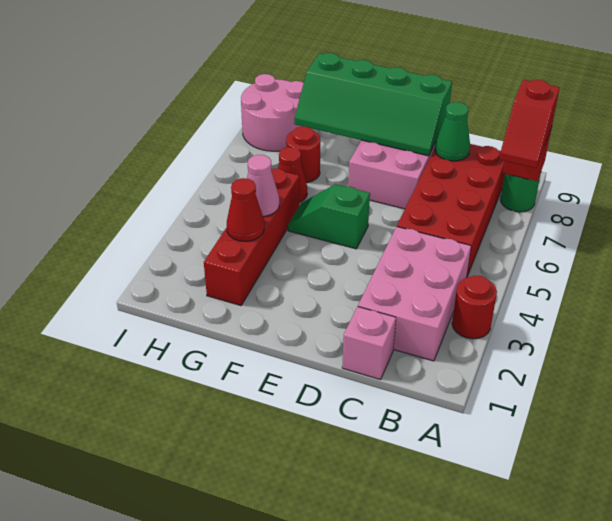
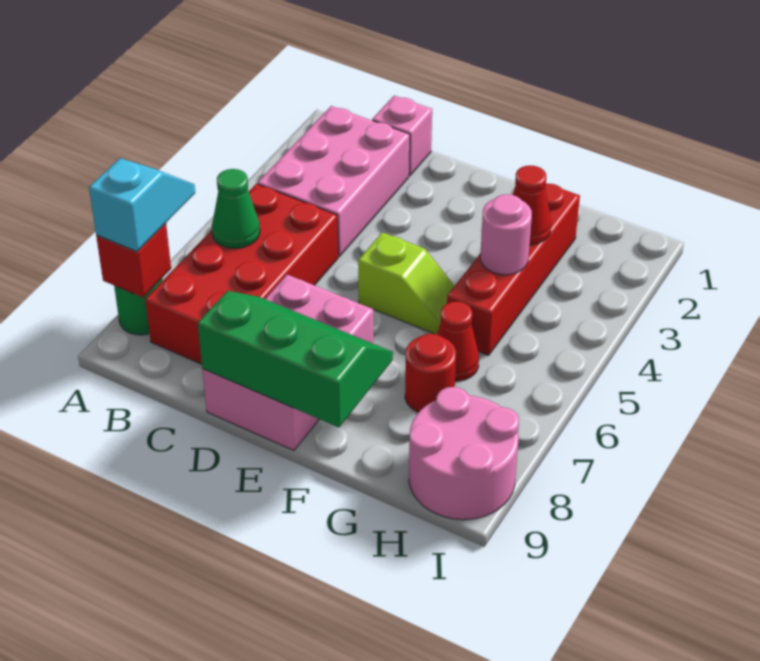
red round brick A3 level 1 -> none
red slope A7:A8 level 3 top 8 -> cyan slope A7:A8 level 3 top 8
green cone C8 level 2 -> green cone B6 level 2
green slope D8:G9 level 2 top 9 -> green slope D8:F9 level 2 top 9
green slope E5:F5 level 1 top E -> lime slope E5:F5 level 1 top E
pink cone G4 level 2 -> pink round brick G4 level 2

